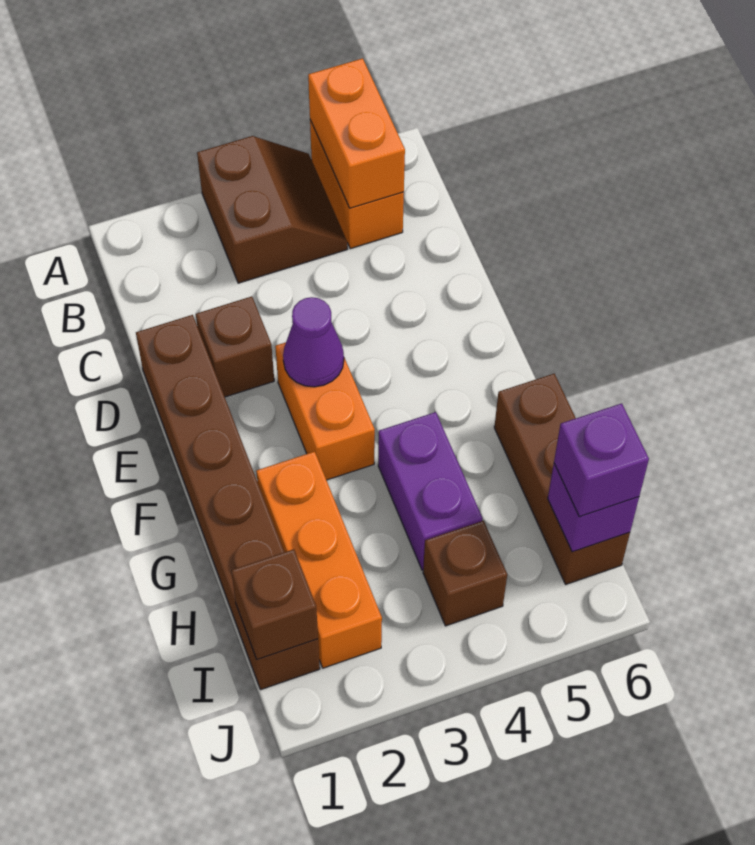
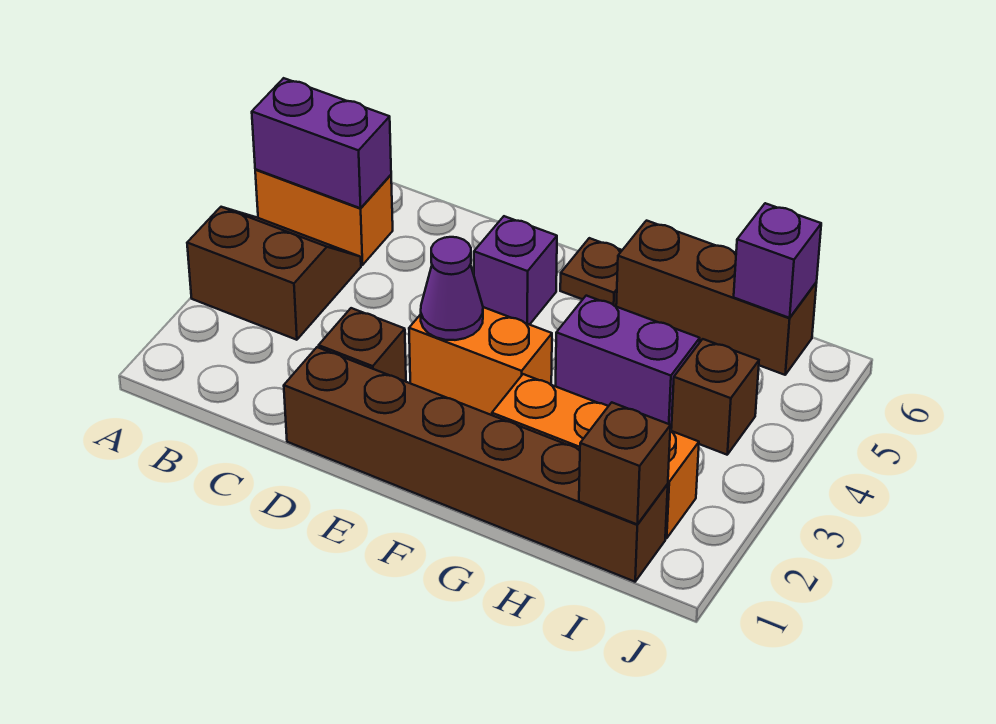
orange brick A5:B5 level 2 -> purple brick A5:B5 level 2
none -> brown plate F6 level 1
purple brick I6 level 3 -> purple brick E5 level 1

